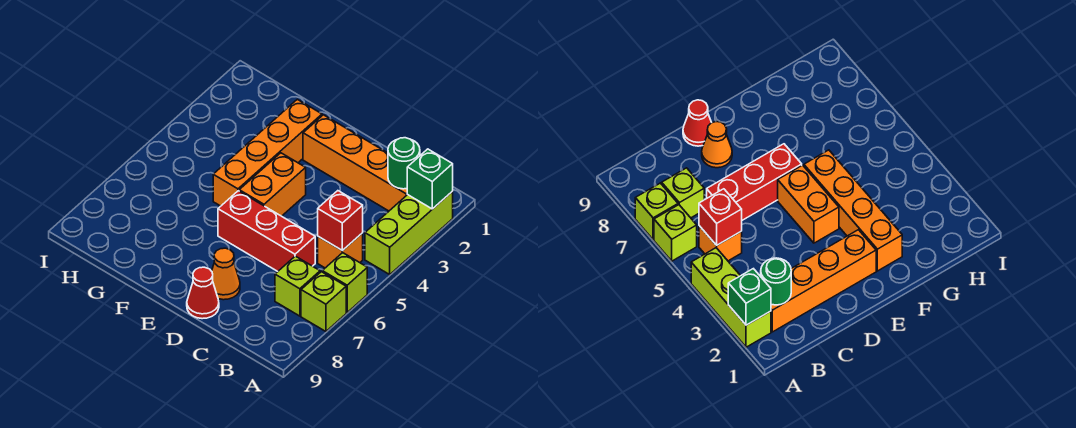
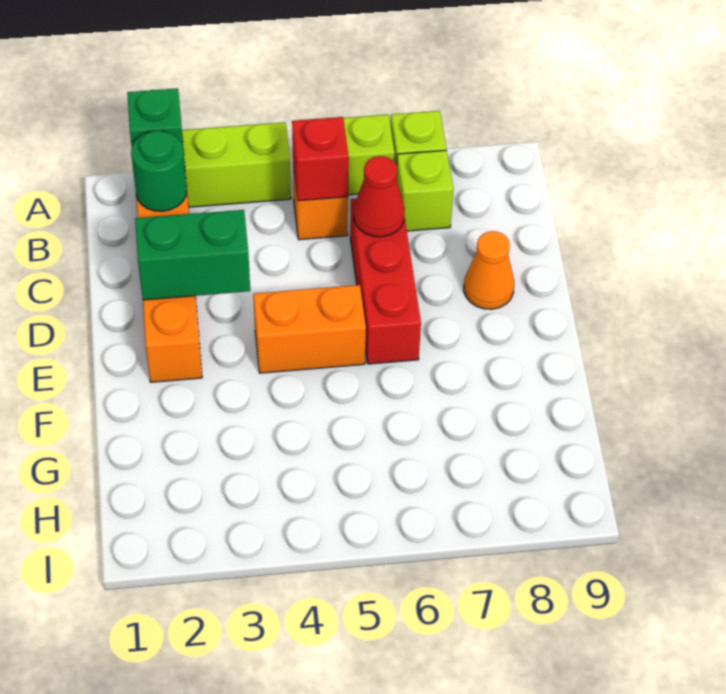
none -> green brick D2:D3 level 2
red cone D9 level 1 -> red cone C6 level 2
orange brick F2:F5 level 1 -> none

